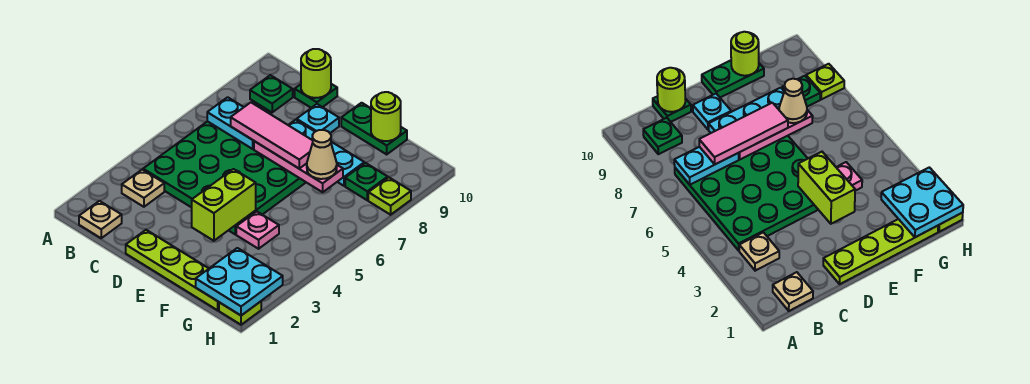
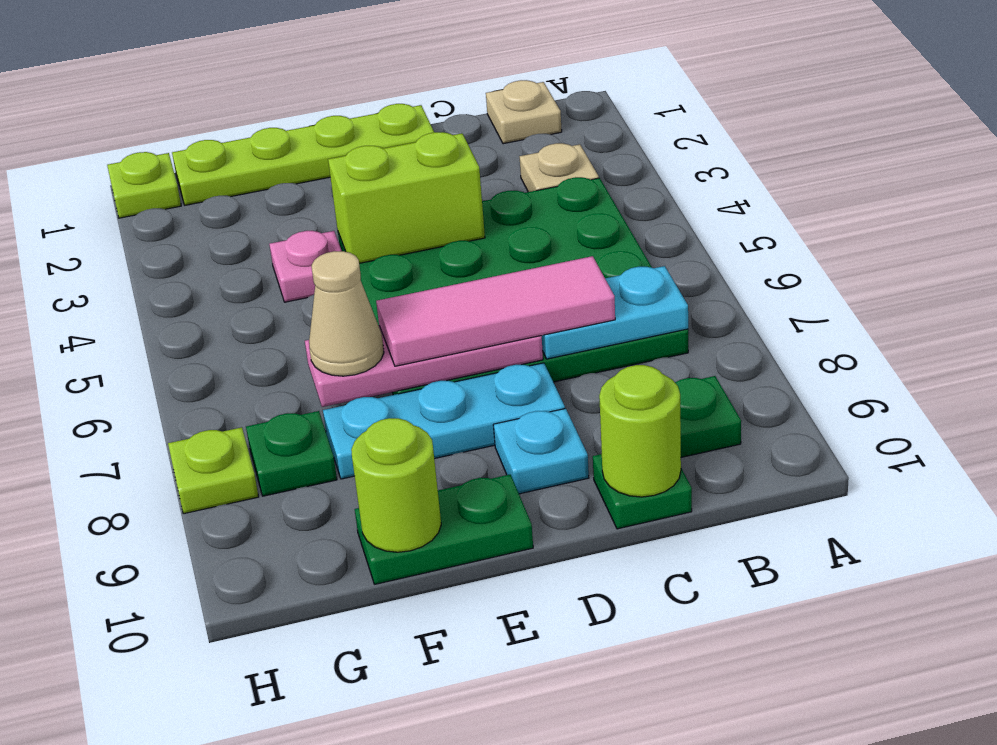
lime brick E3:E4 level 2 -> lime brick D4:E4 level 2
cyan plate G1:H2 level 2 -> none

